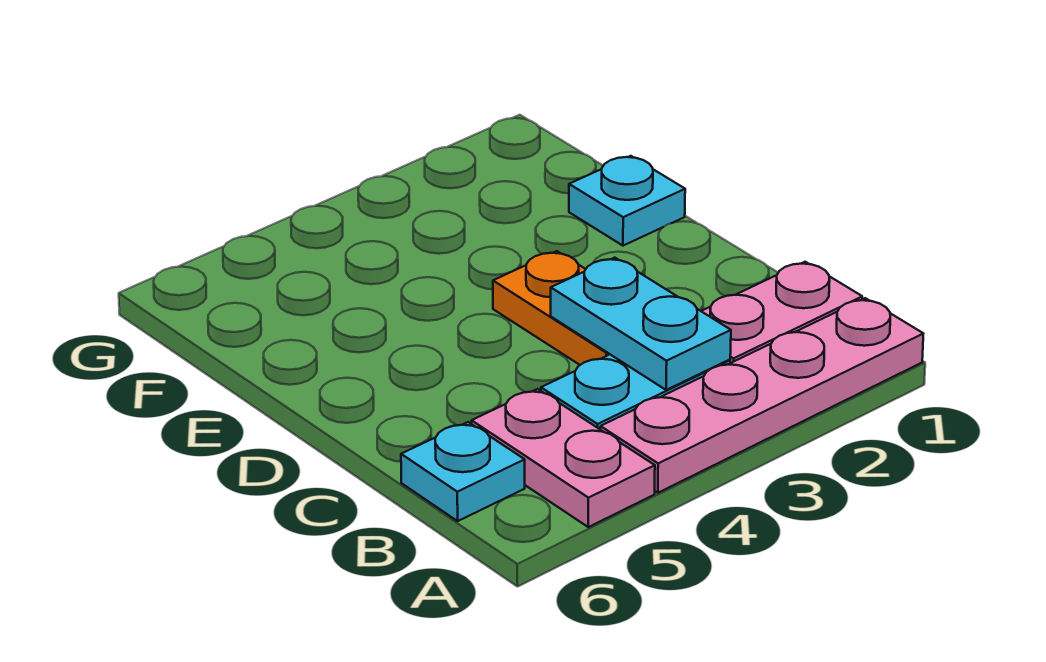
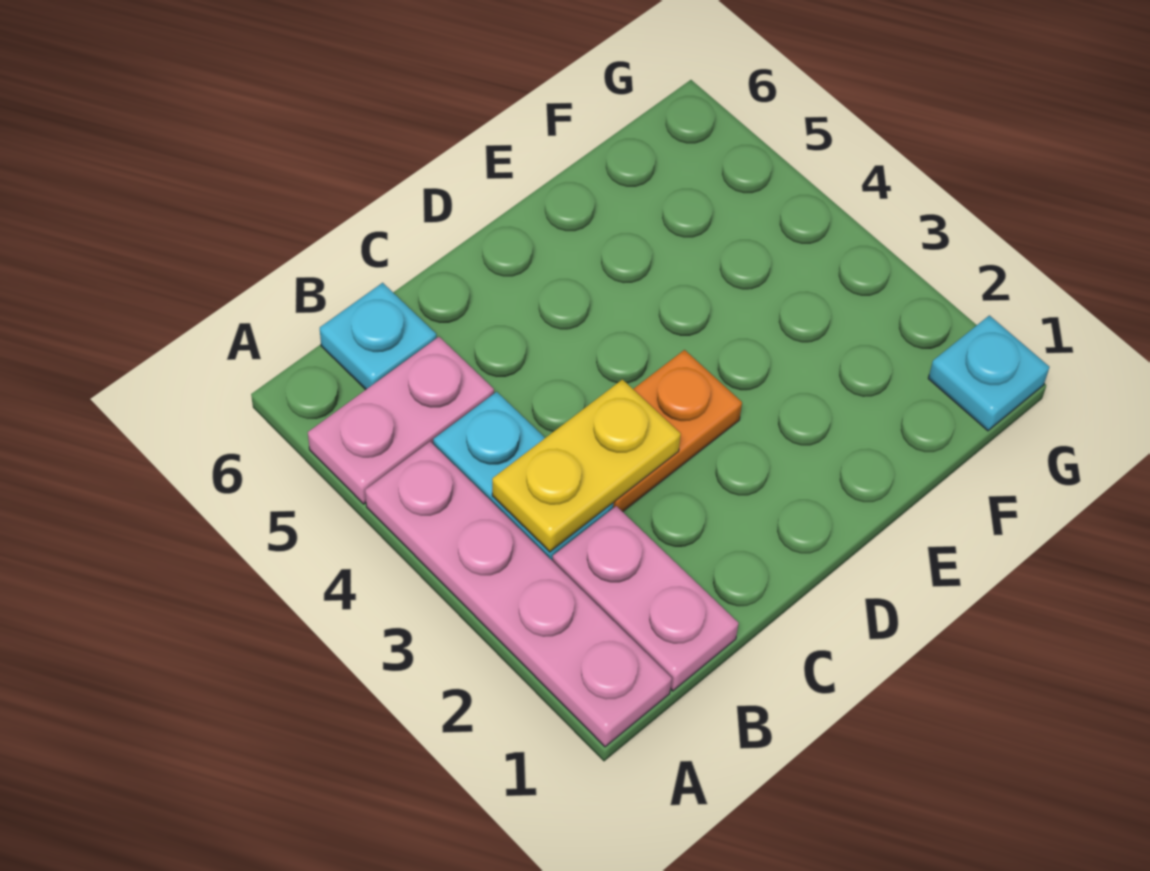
cyan plate B3:C3 level 2 -> yellow plate B3:C3 level 2
cyan plate E1 level 1 -> cyan plate G1 level 1

